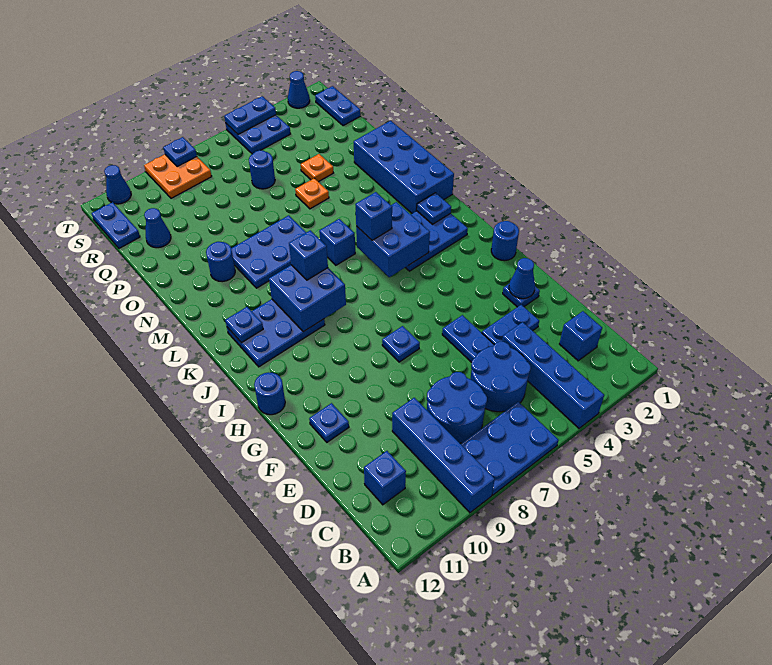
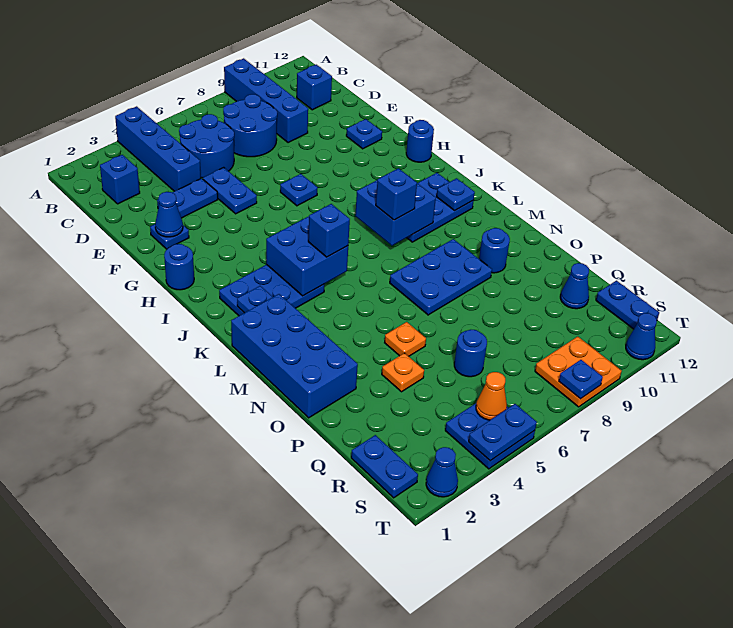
blue plate A6:B8 level 1 -> none
blue brick L6 level 1 -> none
none -> orange cone S5 level 2

